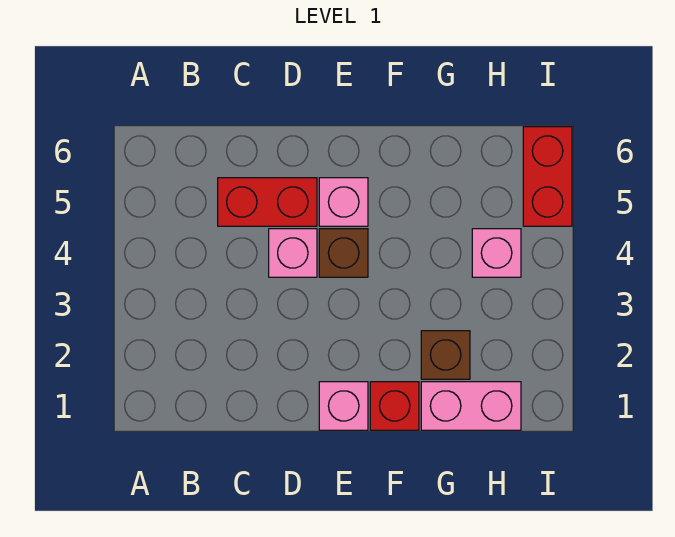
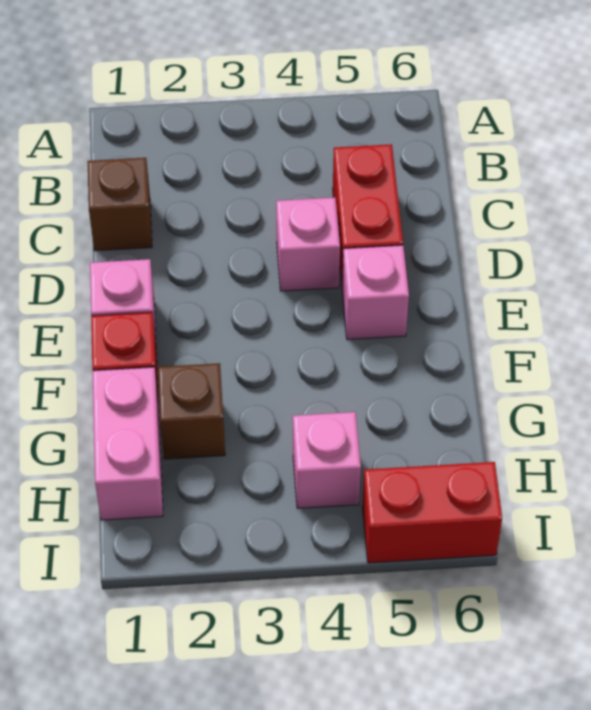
brown brick E4 level 1 -> brown brick C1 level 1

